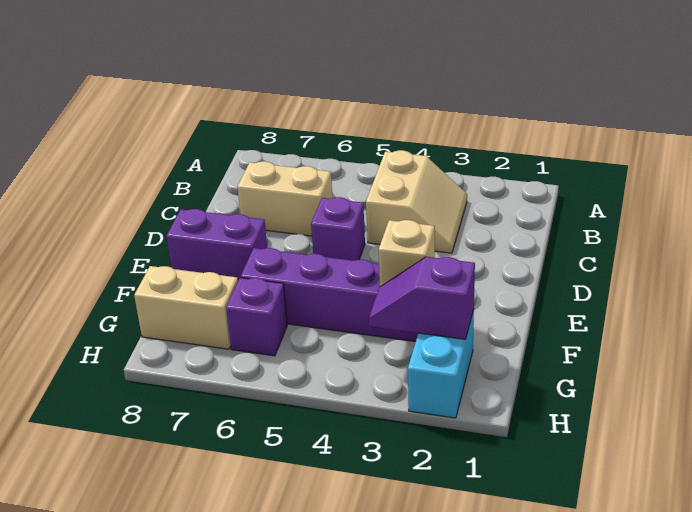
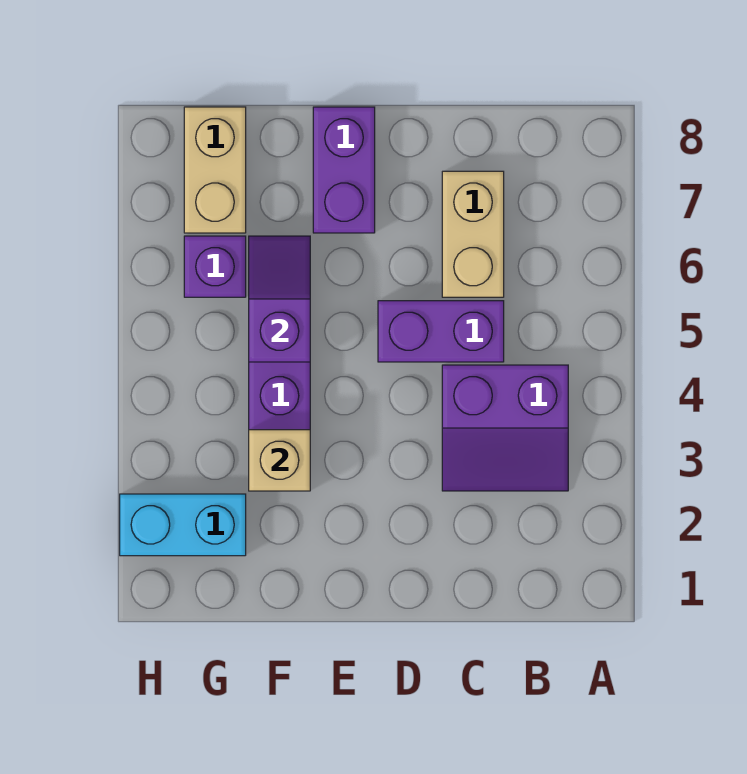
tan slope B3:C4 level 1 top 4 -> purple slope B3:C4 level 1 top 4
purple brick D5 level 1 -> purple brick C5:D5 level 1
purple slope G2:G3 level 2 top 2 -> purple slope F5:F6 level 2 top 5

